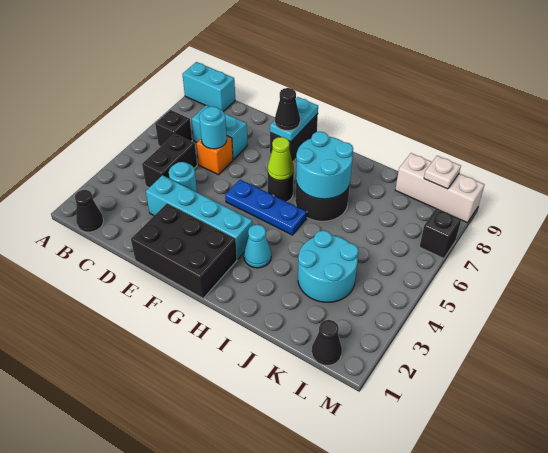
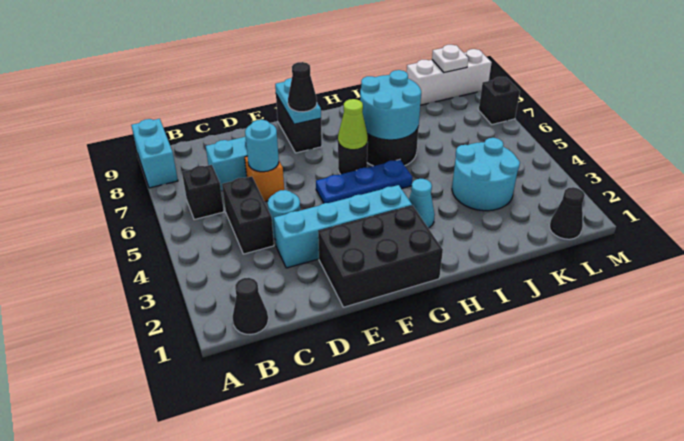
cyan brick A9:B9 level 1 -> cyan brick A8:A9 level 1

